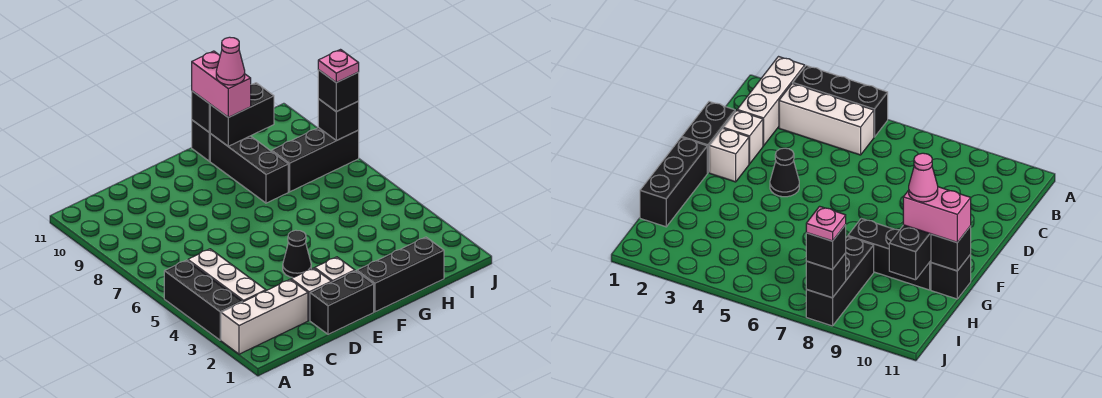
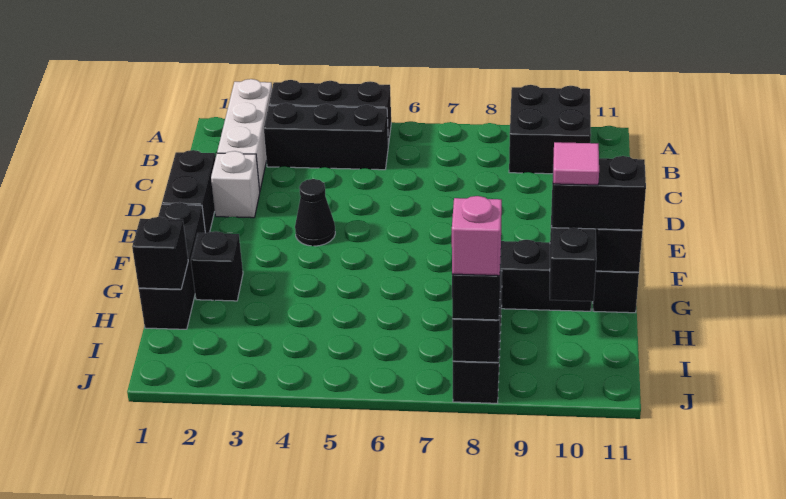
none -> black brick A9:B10 level 1
white brick B3:B5 level 1 -> black brick B3:B5 level 1
white brick E2 level 1 -> none
none -> black brick G2 level 1
pink brick G10:G11 level 3 -> black brick G10:G11 level 3
pink cone G10 level 4 -> pink tile G10 level 4
none -> black brick H1 level 2
pink plate J8 level 4 -> pink brick J8 level 4

